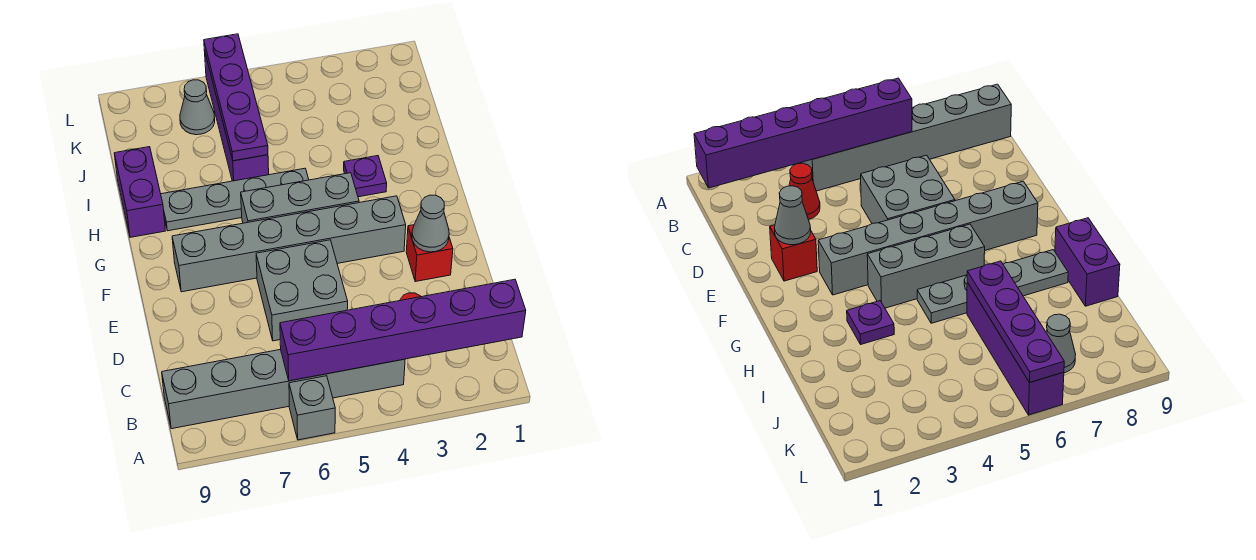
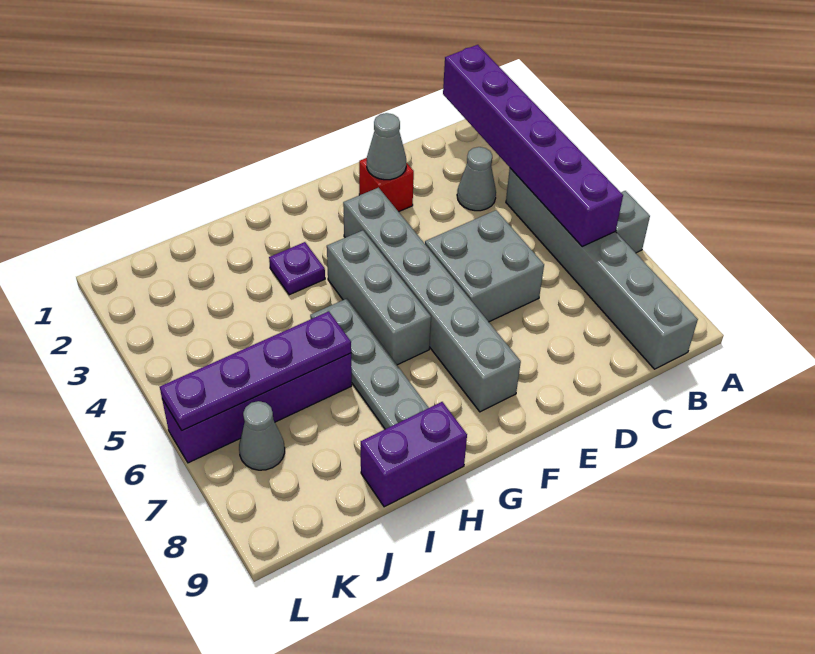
red cone C3 level 1 -> grey cone C3 level 1

